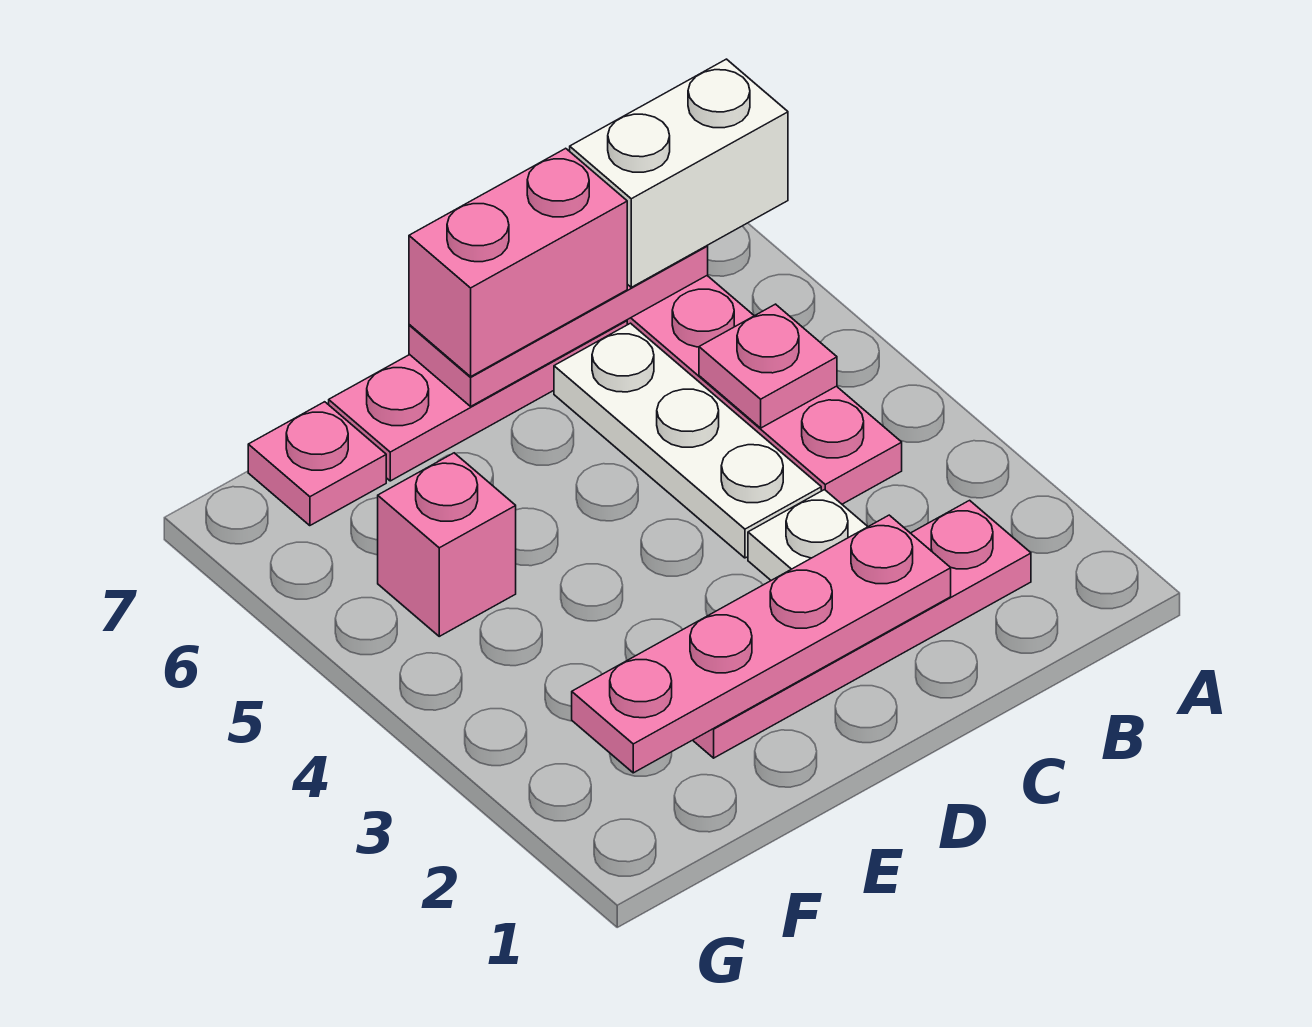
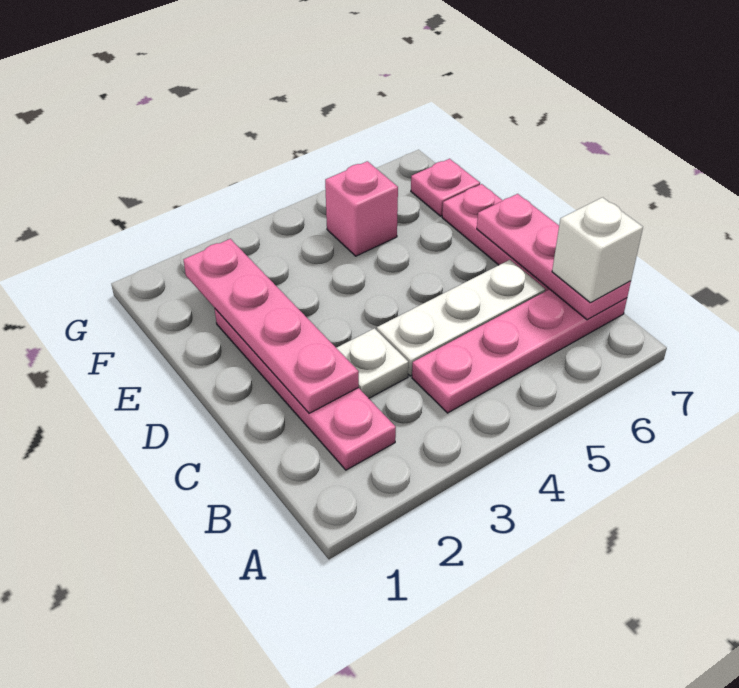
white brick A7:B7 level 3 -> white brick B7 level 3
pink plate B5 level 2 -> none
pink brick C7:D7 level 3 -> none

